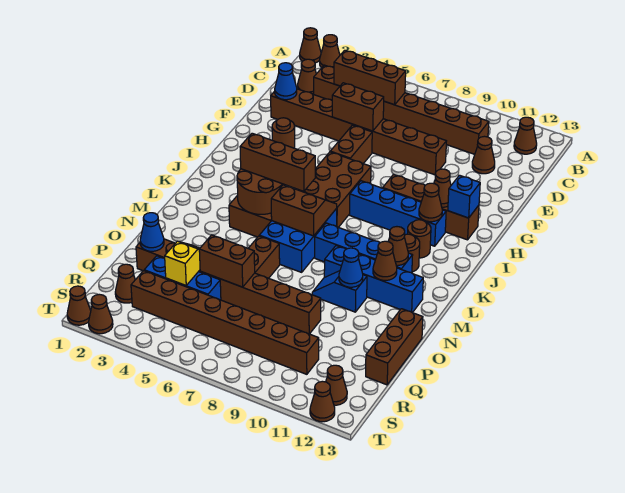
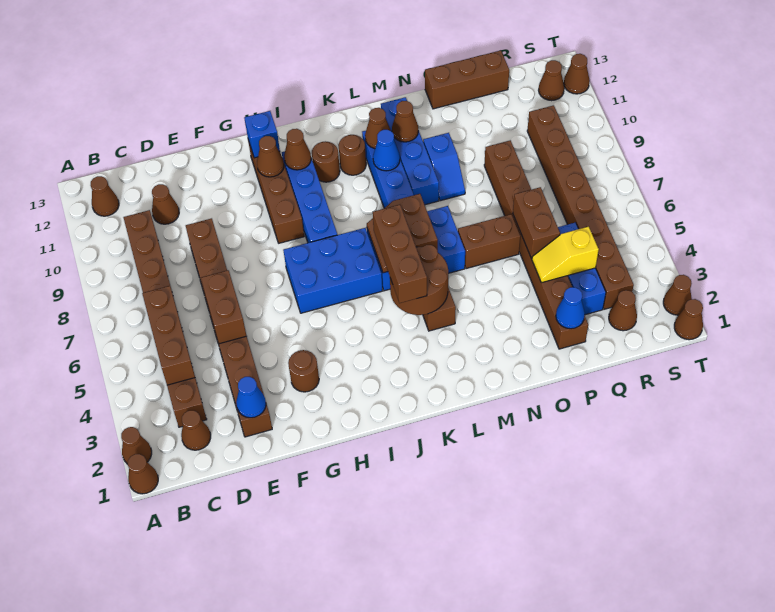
brown brick F6:G6 level 1 -> none
brown brick H6:J7 level 1 -> blue brick H6:J7 level 1
blue cone N10 level 2 -> blue cone L10 level 2

